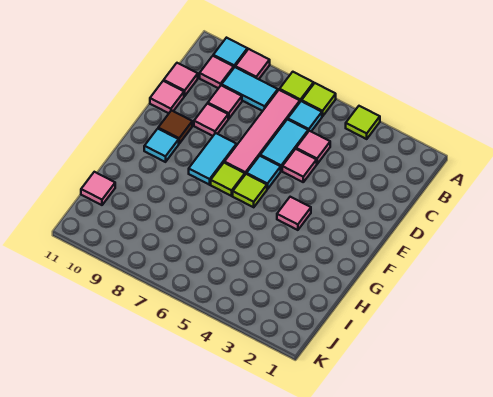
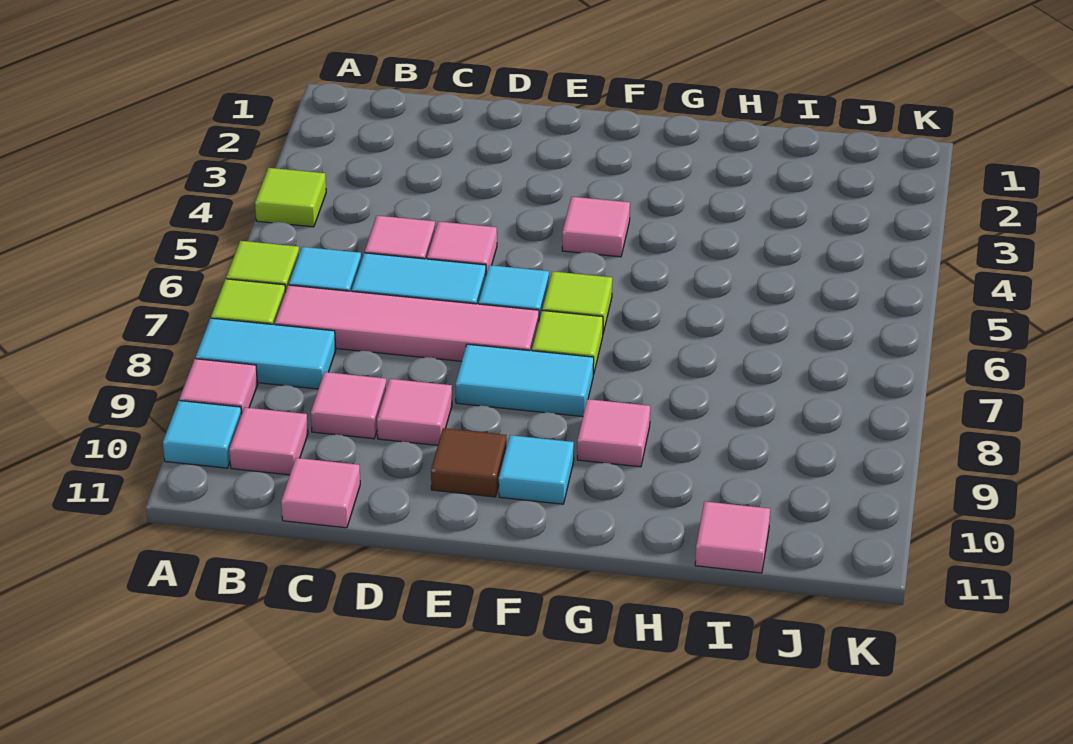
cyan tile B8:B9 level 1 -> cyan tile A8:B8 level 1
pink tile D11 level 1 -> pink tile G9 level 1

